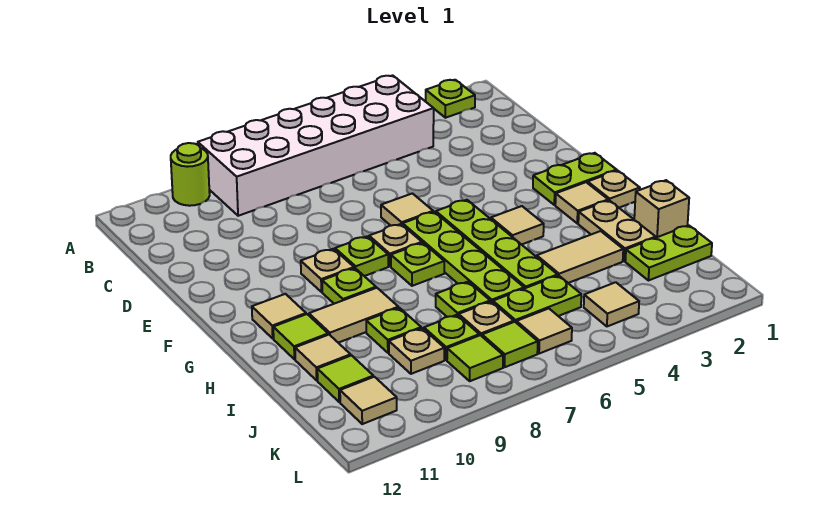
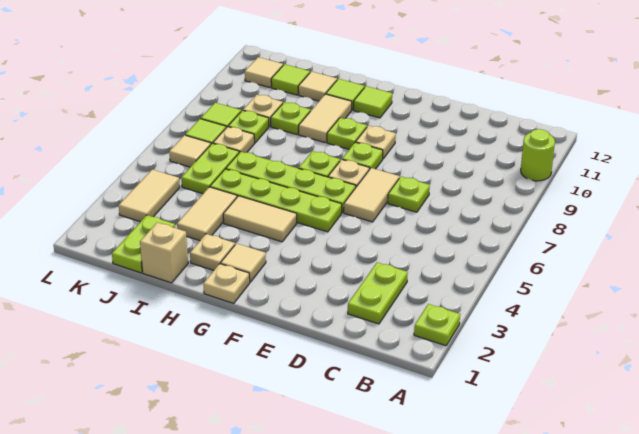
white brick A4:B9 level 1 -> none
tan tile E6 level 1 -> tan tile E6:E7 level 1
lime plate F1:F2 level 1 -> lime plate C2:C3 level 1
tan tile G4 level 1 -> tan tile G4:H4 level 1
tan tile G11 level 1 -> lime tile G11 level 1
tan plate H2:I2 level 1 -> tan plate H2 level 1
lime plate I7 level 1 -> lime plate D7 level 1
tan tile K4 level 1 -> tan tile K3:K4 level 1

